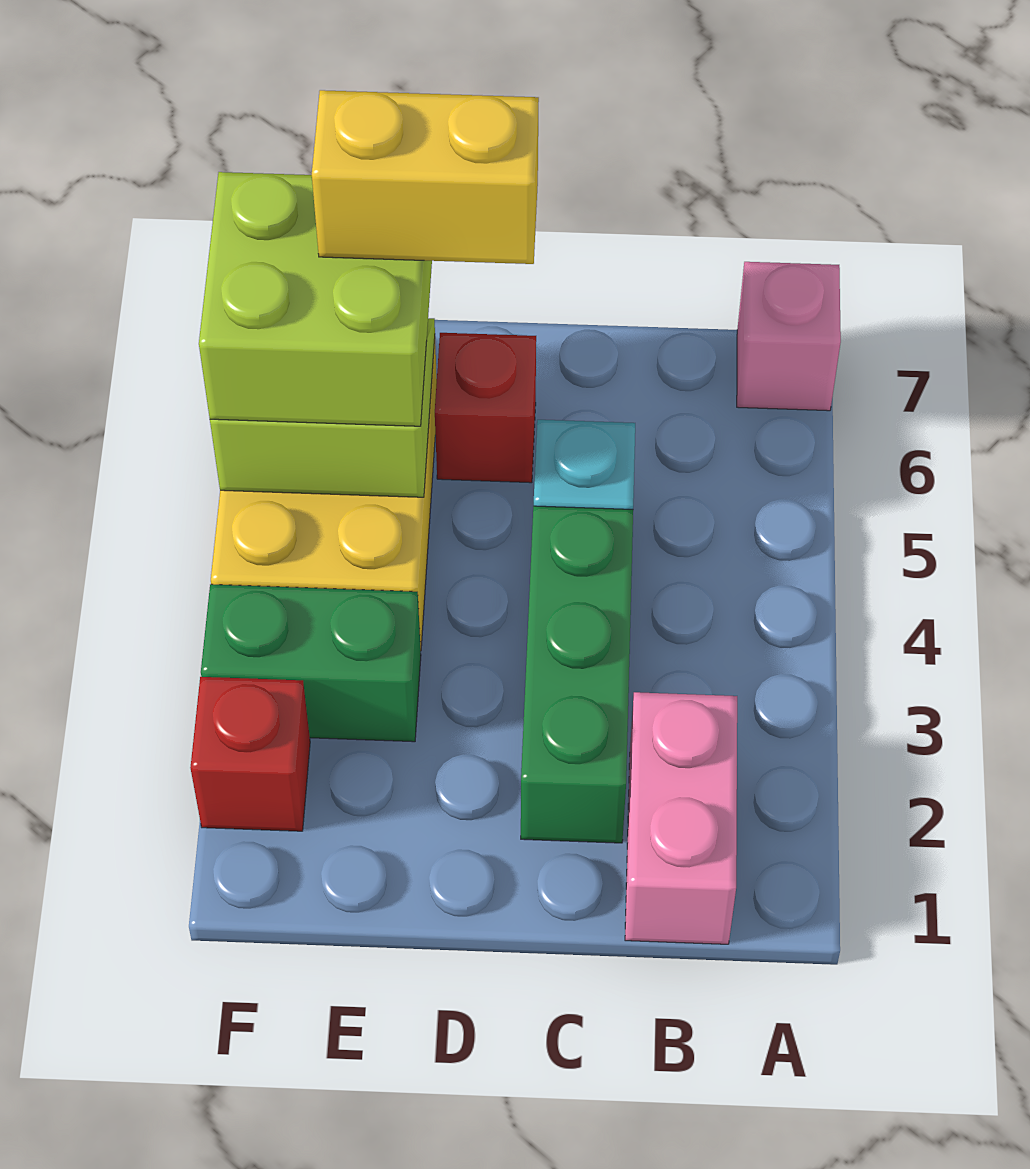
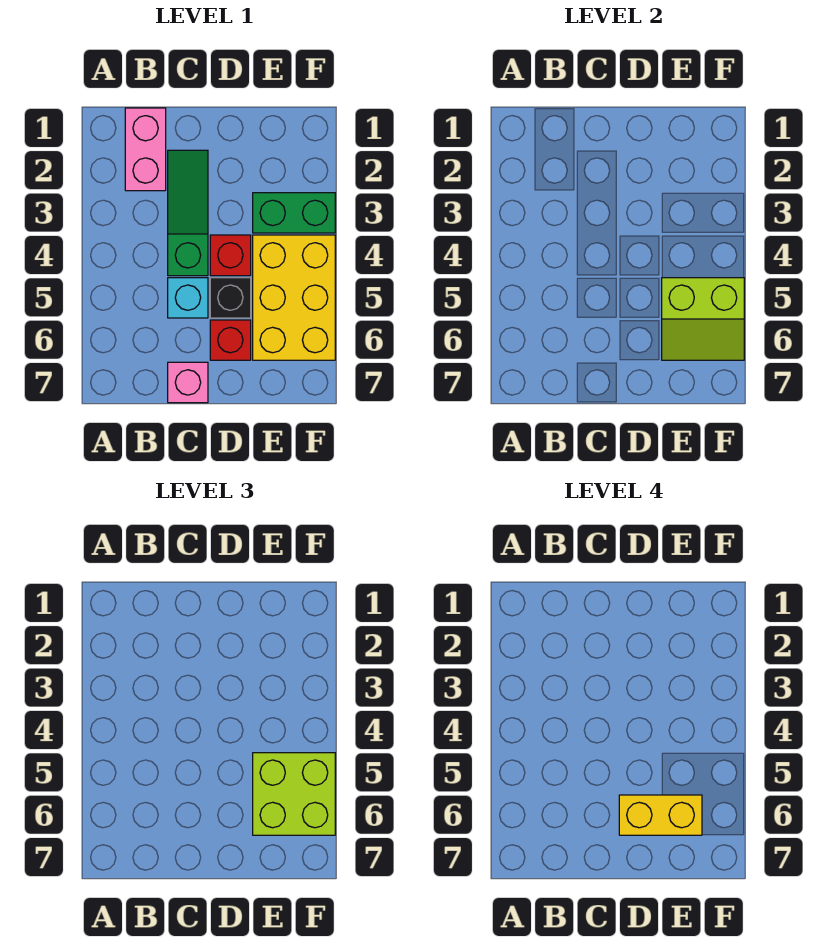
pink brick A7 level 1 -> pink brick C7 level 1
green brick C2:C4 level 1 -> green slope C2:C4 level 1 top 4
none -> black brick D5 level 1
red brick F2 level 1 -> red brick D4 level 1

